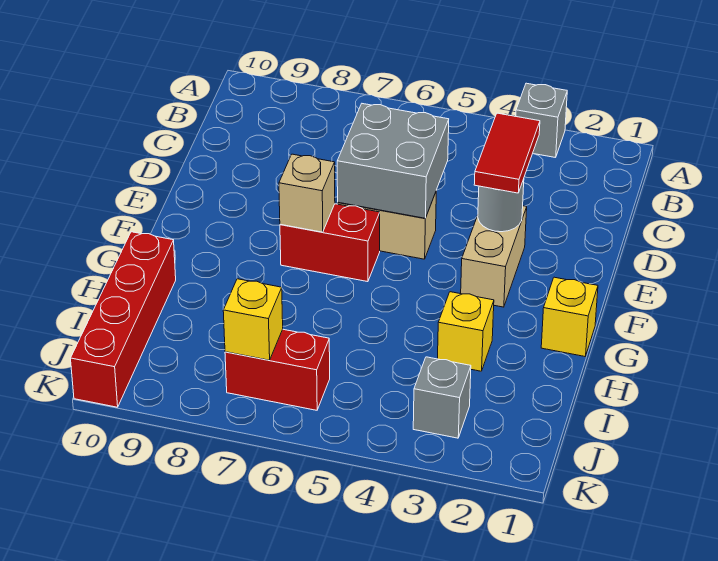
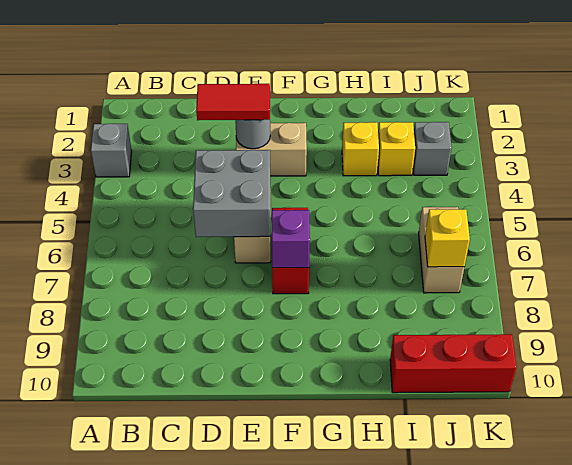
tan brick F7 level 2 -> purple brick F7 level 2
yellow brick G1 level 1 -> yellow brick I3 level 1
red brick H10:K10 level 1 -> red brick I10:K10 level 1
red brick J6:J7 level 1 -> tan brick J6:J7 level 1

